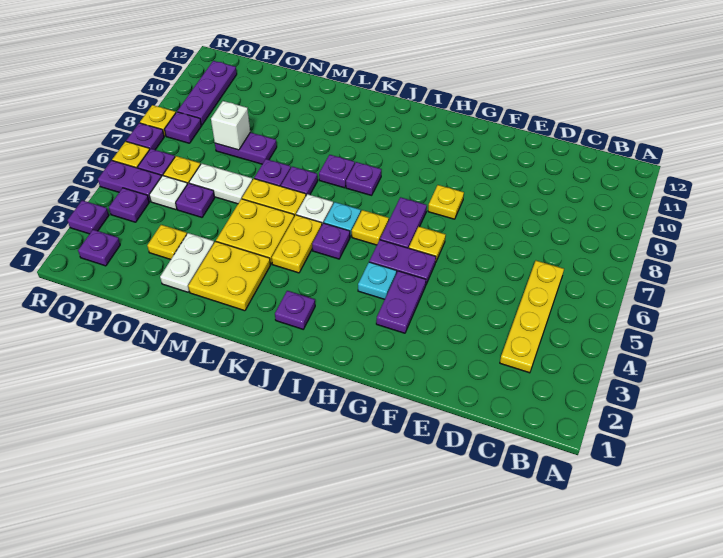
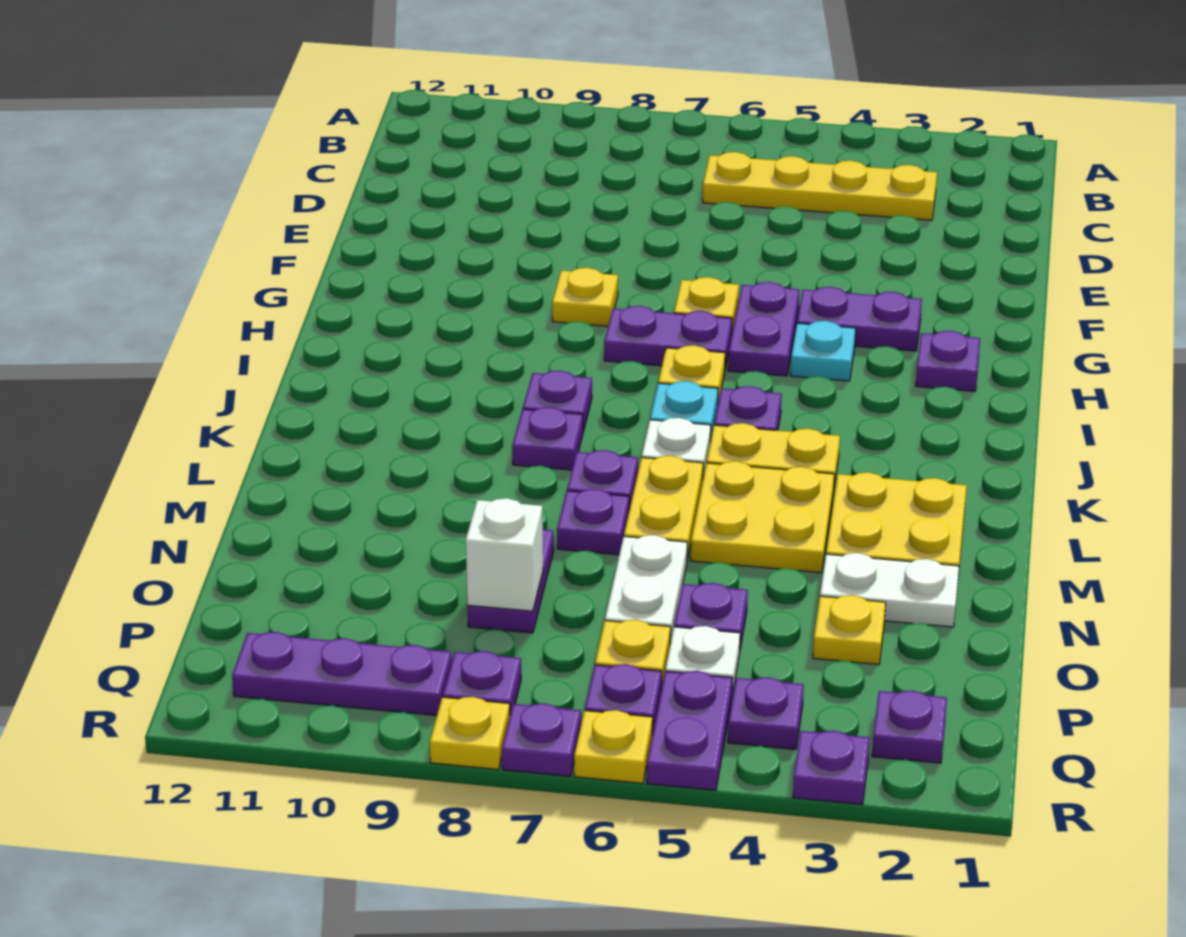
purple plate J2 level 1 -> purple plate H2 level 1

